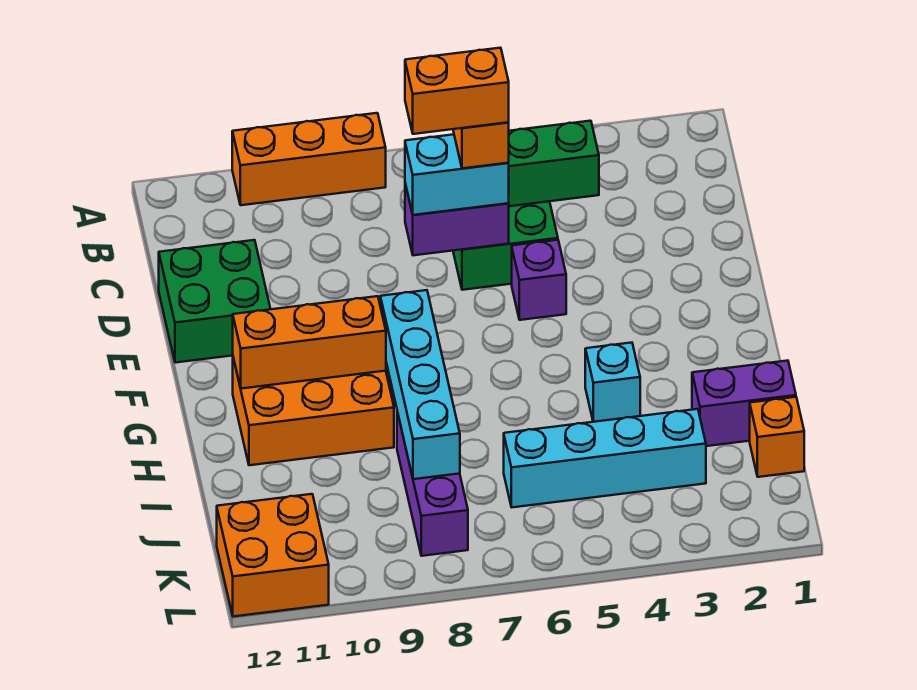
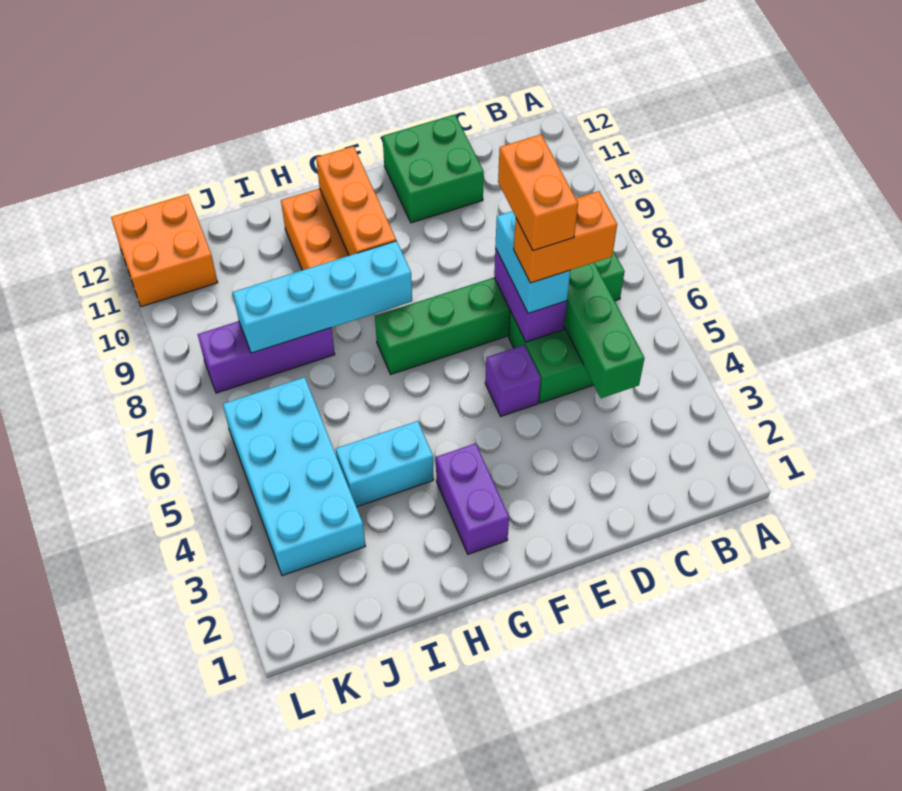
orange brick A8:A10 level 1 -> none
none -> green brick B7:G7 level 1
cyan brick H4 level 1 -> cyan brick H4:I4 level 1
purple brick I1:I2 level 1 -> purple brick G2:G3 level 1
orange brick J1 level 1 -> none
cyan brick J3:J6 level 1 -> cyan brick J3:K6 level 1

